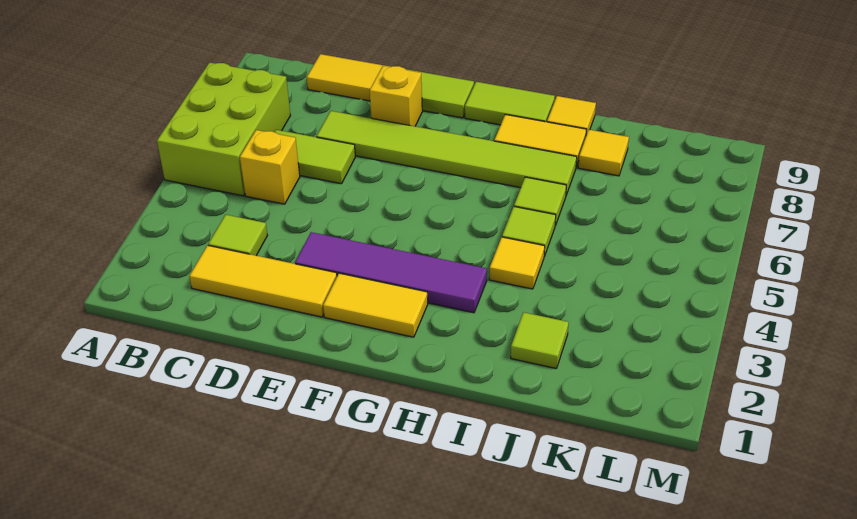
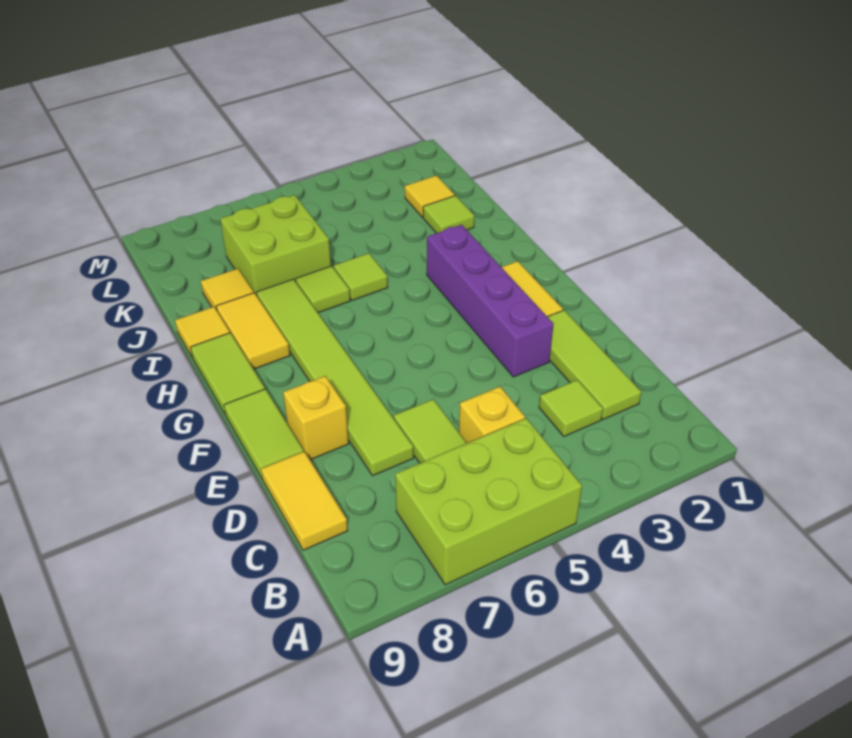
yellow tile C2:E2 level 1 -> lime tile C2:E2 level 1
purple tile E3:H3 level 1 -> purple brick E3:H3 level 1
yellow tile I4 level 1 -> yellow tile K2 level 1
none -> lime brick J6:K7 level 1

